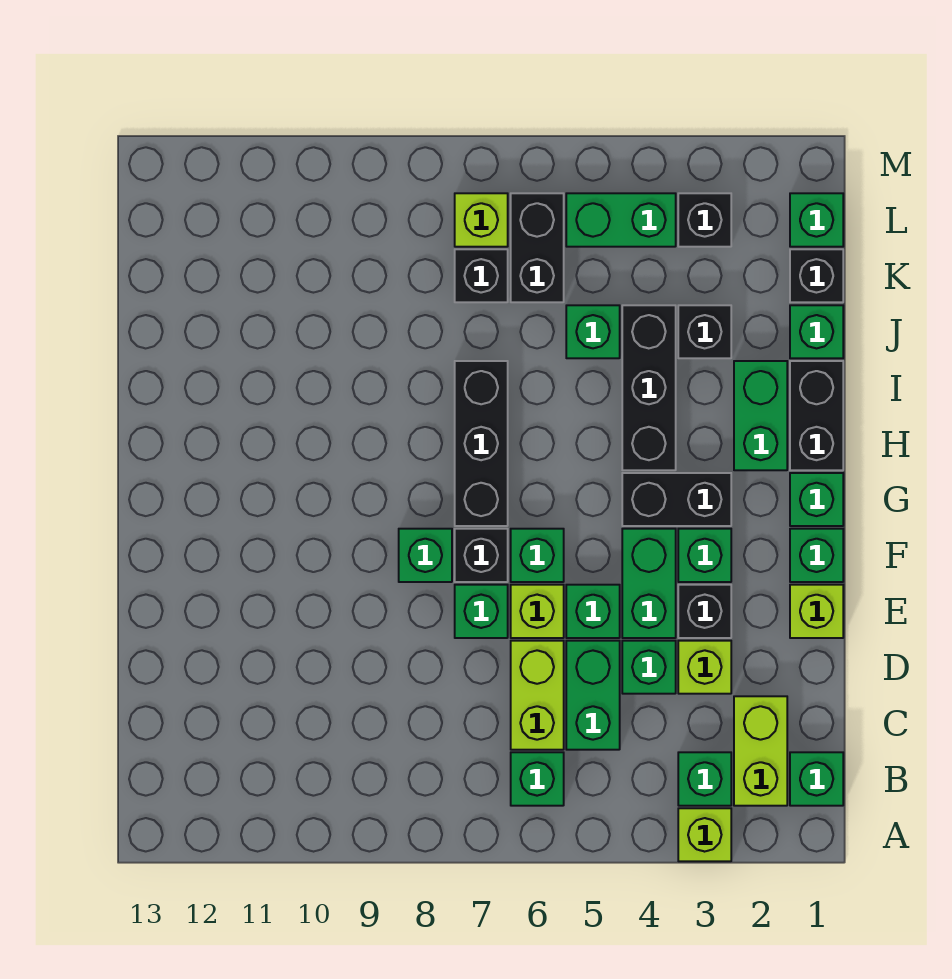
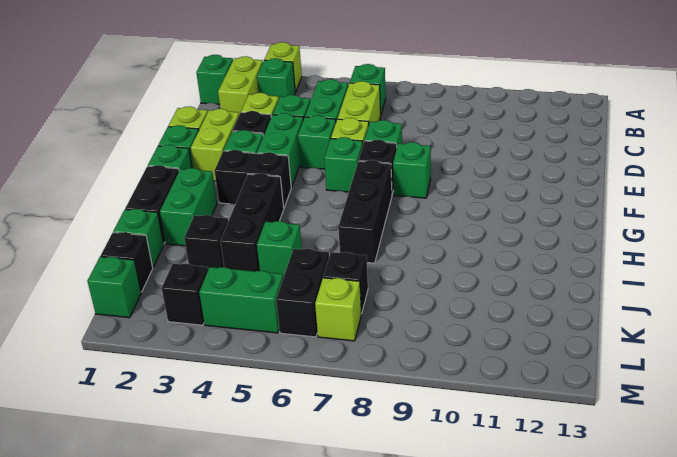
none -> lime brick E2:F2 level 1

